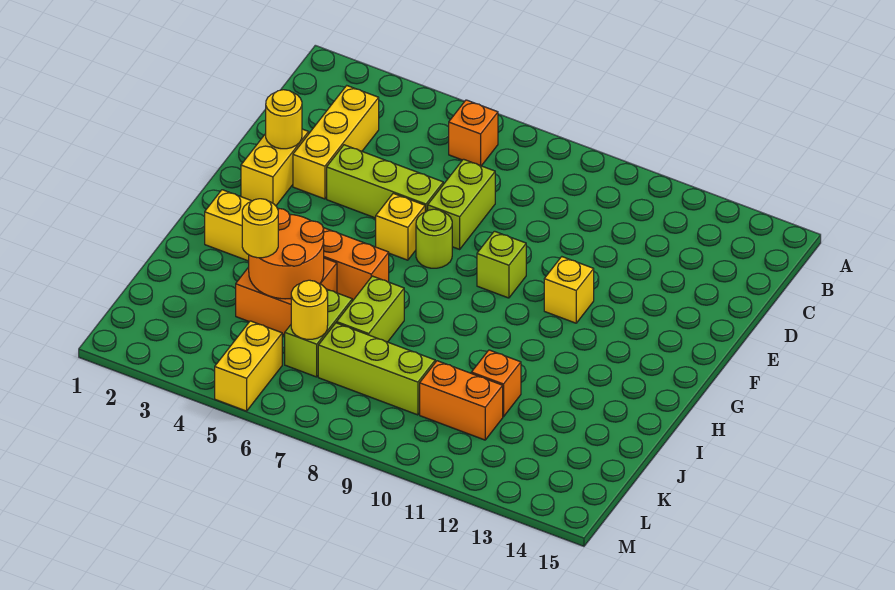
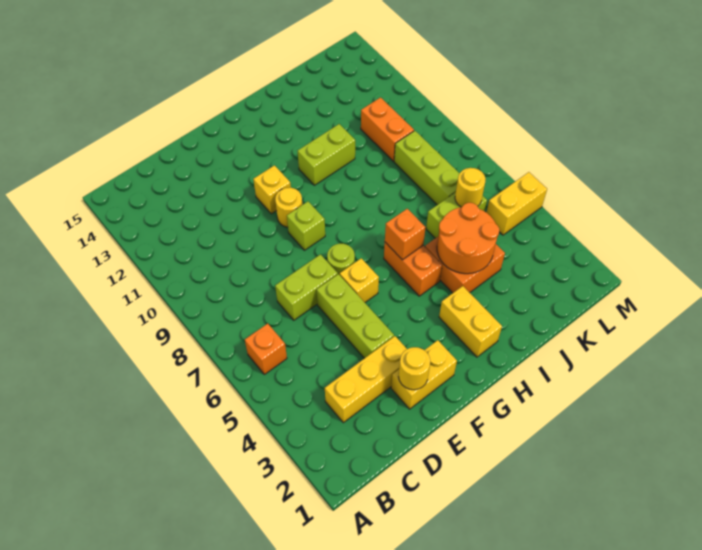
lime brick I7:J7 level 1 -> lime brick H11:I11 level 1
yellow round brick J4 level 3 -> yellow round brick F10 level 1
orange brick J11 level 1 -> orange brick H6 level 2

